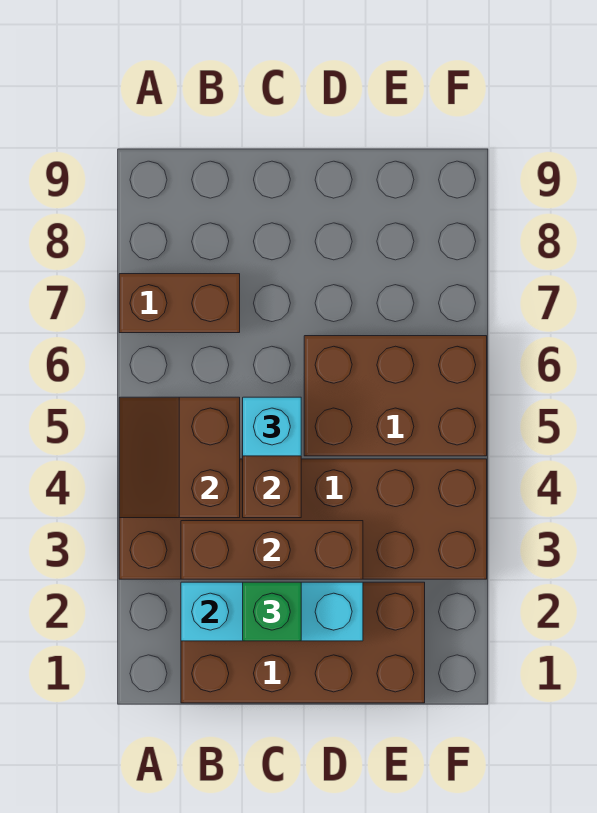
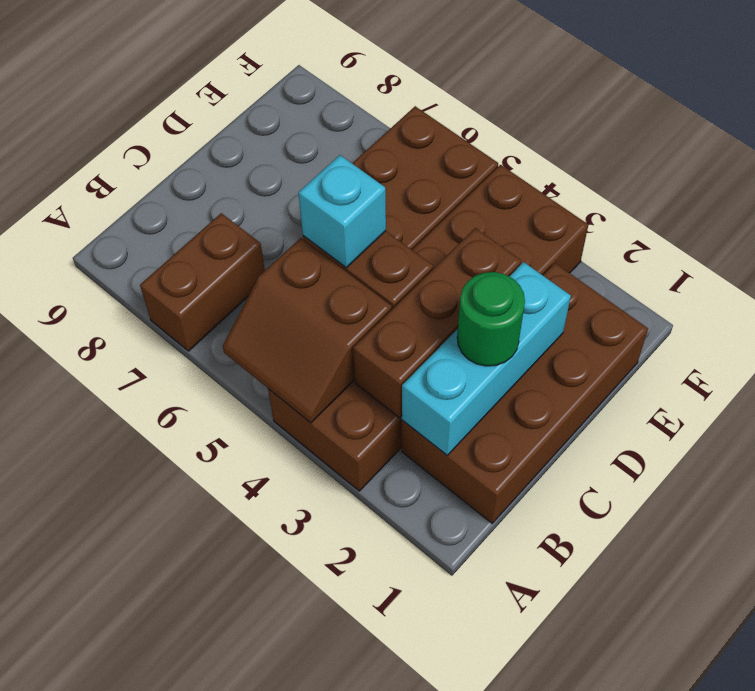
green brick C2 level 3 -> green round brick C2 level 3

